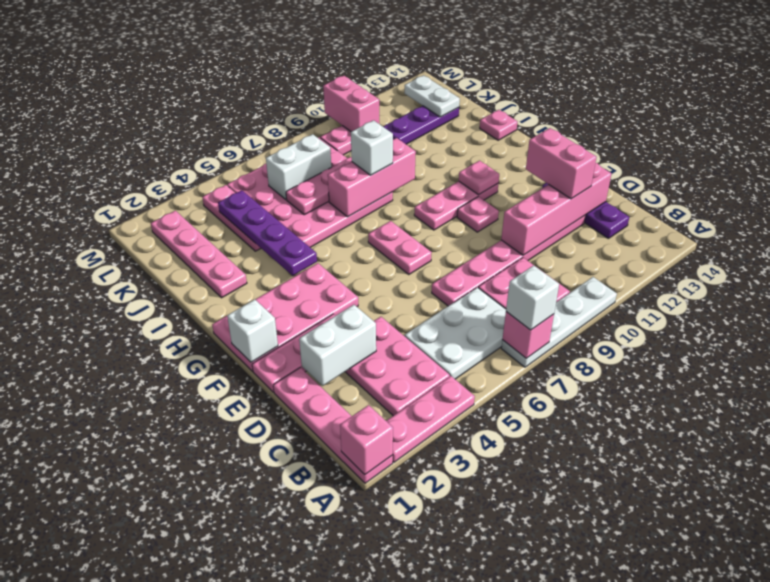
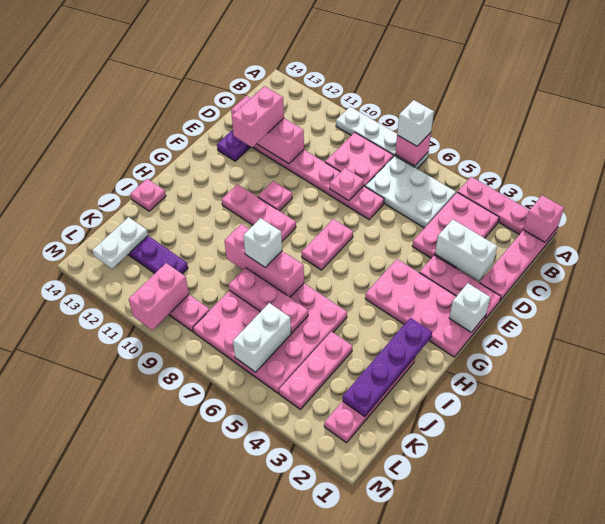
pink brick D10:D13 level 2 -> pink brick D11:D13 level 2
pink plate G11 level 2 -> pink plate D8 level 2
purple plate H4:K4 level 2 -> purple plate H2:K2 level 2
white brick K6:K7 level 2 -> white brick K6:L6 level 2

